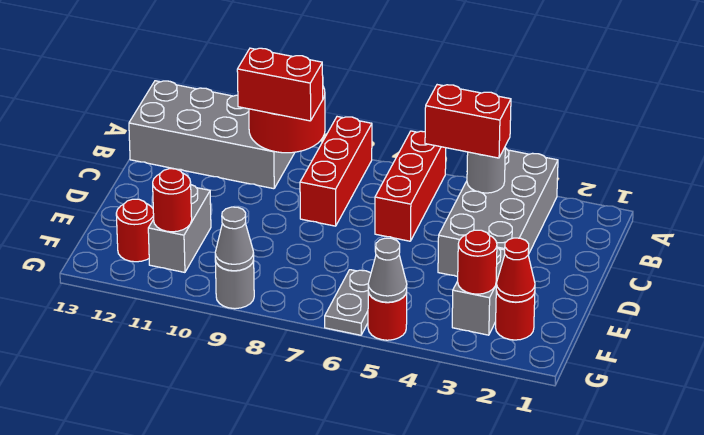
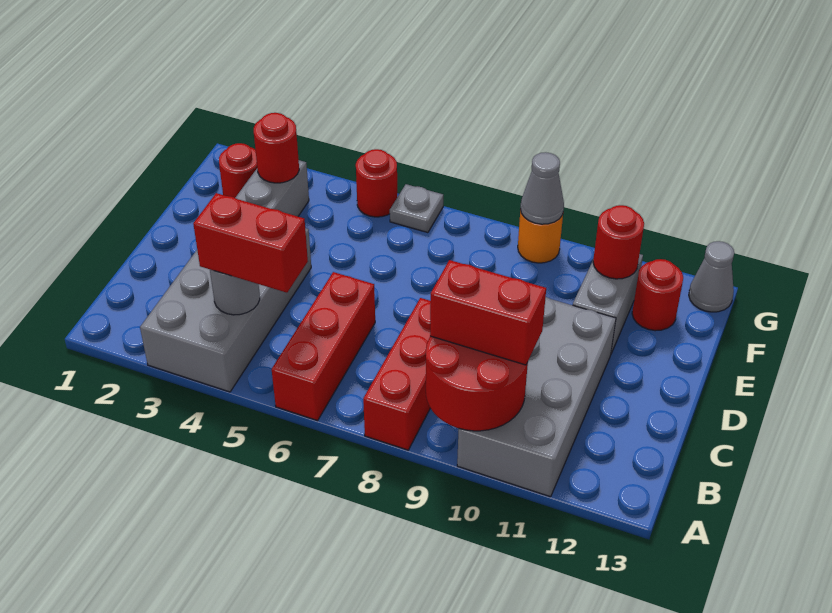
grey brick A10:B13 level 1 -> grey brick A10:D11 level 1
red cone F2 level 2 -> none
grey plate F6:G6 level 1 -> grey plate G6 level 1
grey cone G5 level 2 -> grey cone G13 level 1
grey round brick G9 level 1 -> orange round brick G9 level 1

